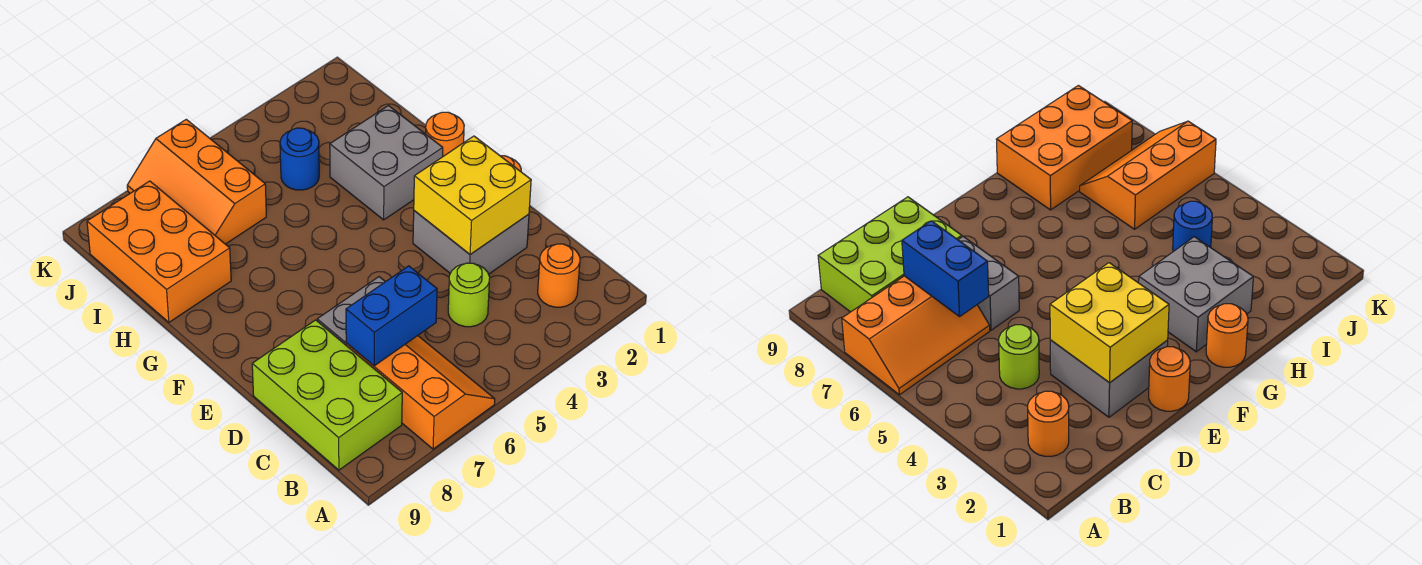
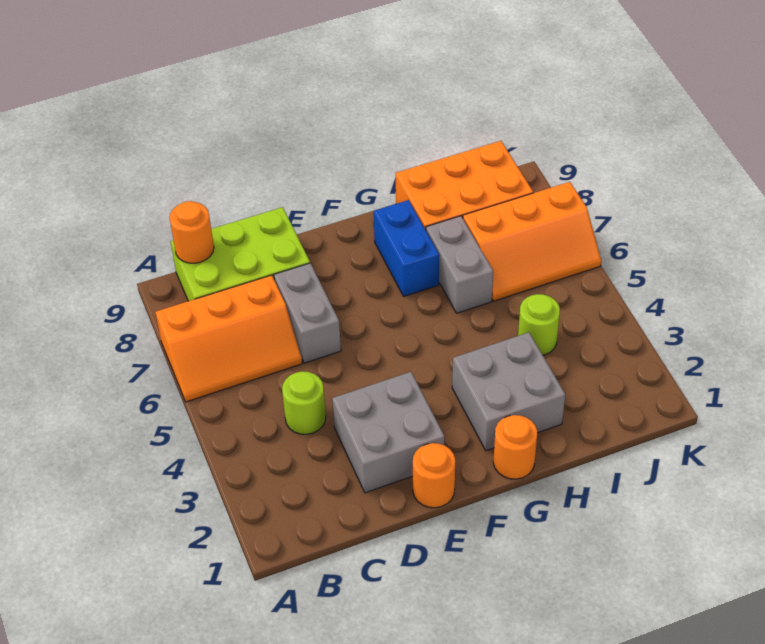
orange round brick B2 level 1 -> orange round brick B9 level 2
blue brick C6:C7 level 2 -> blue brick G7:G8 level 1
yellow brick D2:E3 level 2 -> none
none -> grey brick H6:H7 level 1
blue round brick I4 level 1 -> lime round brick I4 level 1
orange slope I6:K7 level 1 top 6 -> orange slope I6:K7 level 1 top 7

